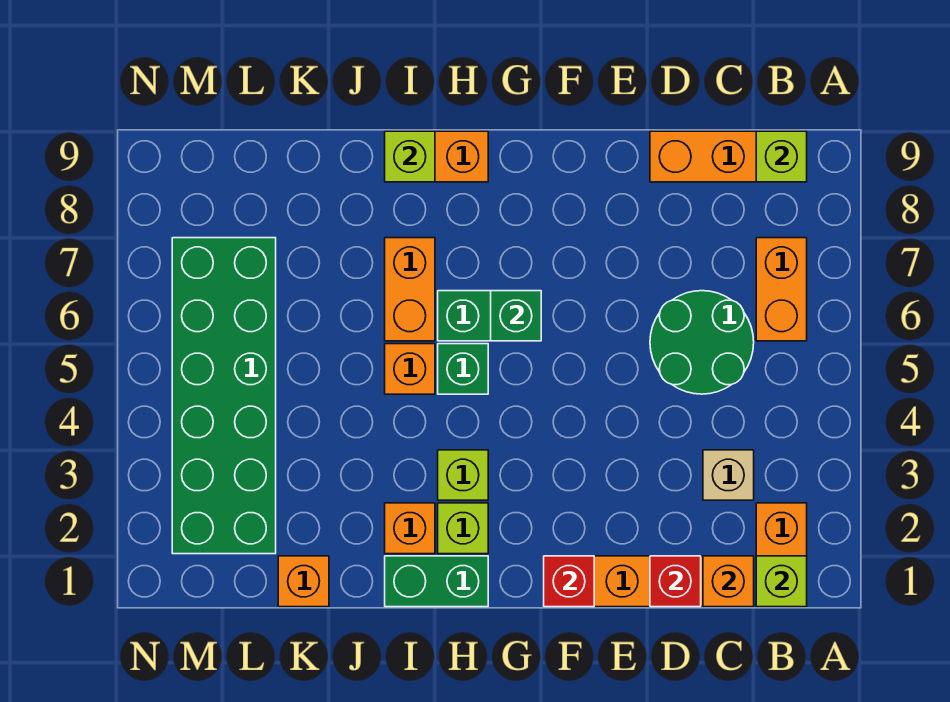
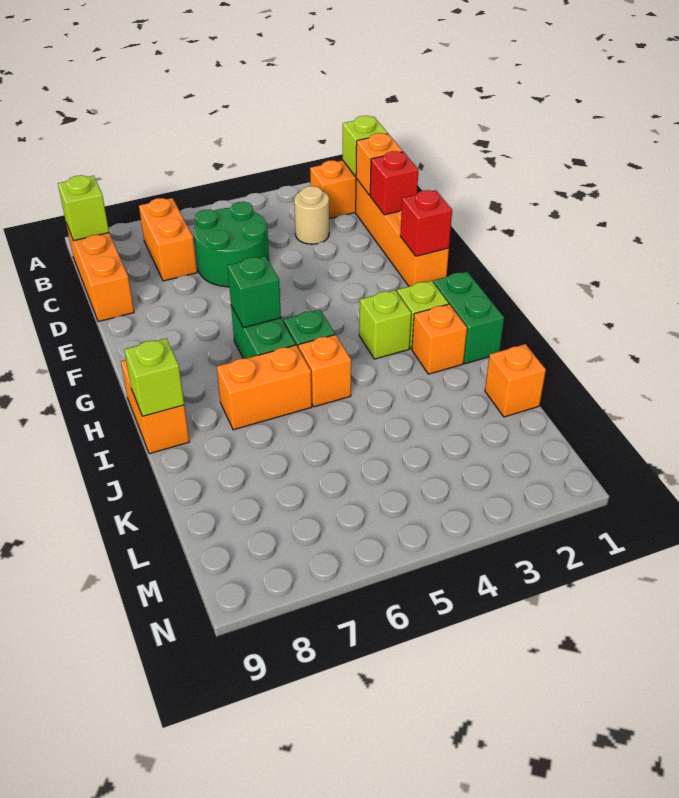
orange brick B6:B7 level 1 -> orange brick B7:C7 level 1
tan brick C3 level 1 -> tan round brick C3 level 1
green brick L2:M7 level 1 -> none

